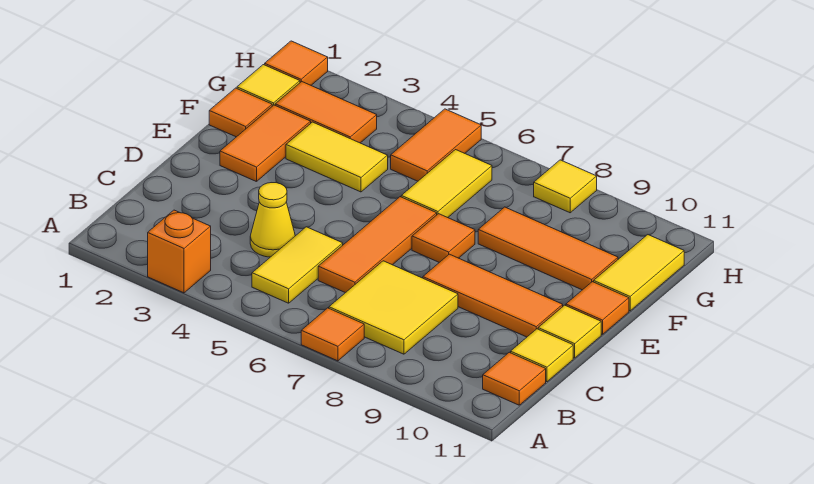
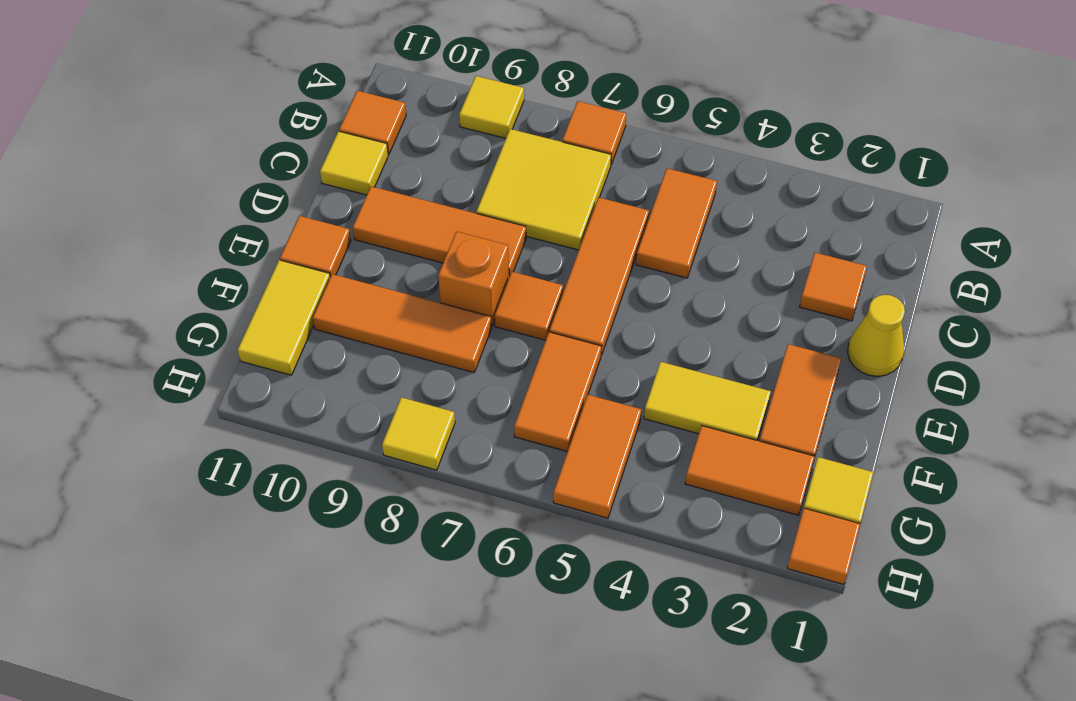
orange brick A3 level 1 -> orange brick E8 level 1
yellow tile B5:C5 level 1 -> orange tile B5:C5 level 1
yellow cone C4 level 1 -> yellow cone D1 level 1
yellow tile D11 level 1 -> yellow tile A9 level 1
orange tile F1 level 1 -> orange tile C2 level 1
yellow tile F6:G6 level 1 -> orange tile F6:G6 level 1

